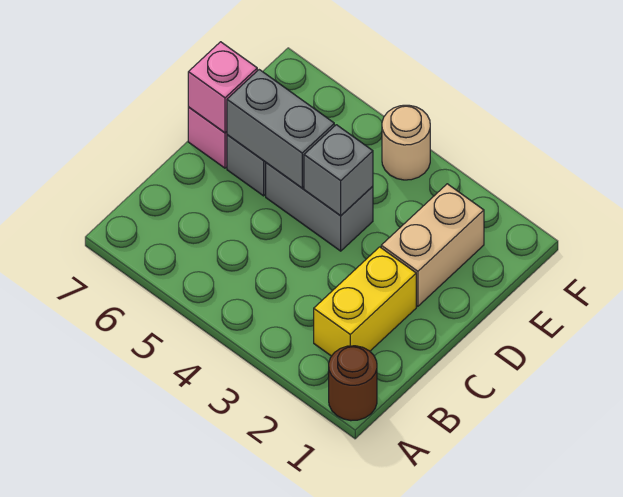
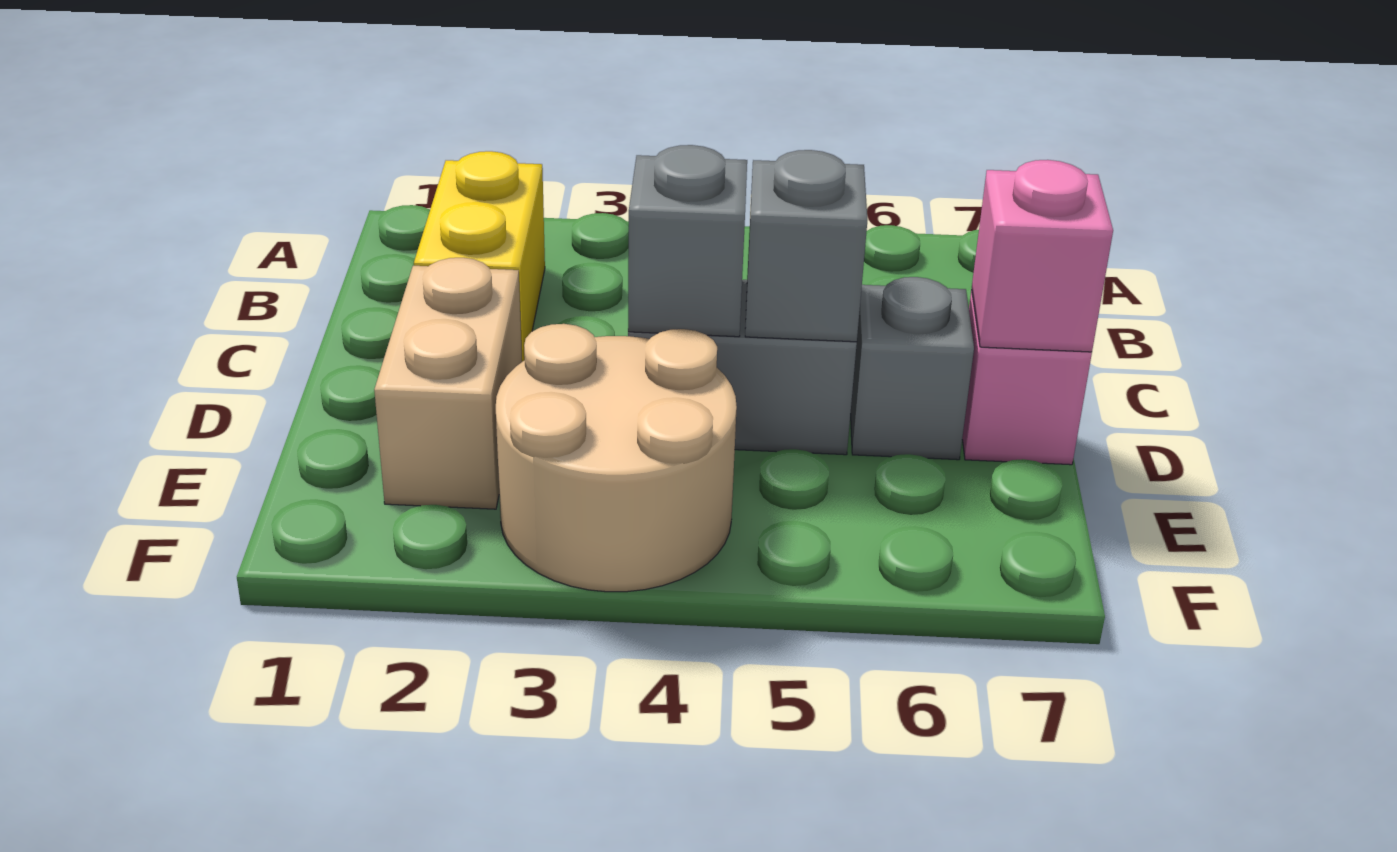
brown round brick A1 level 1 -> none
grey brick D5:D6 level 2 -> grey brick D5 level 2
tan round brick F4 level 1 -> tan round brick E3:F4 level 1

